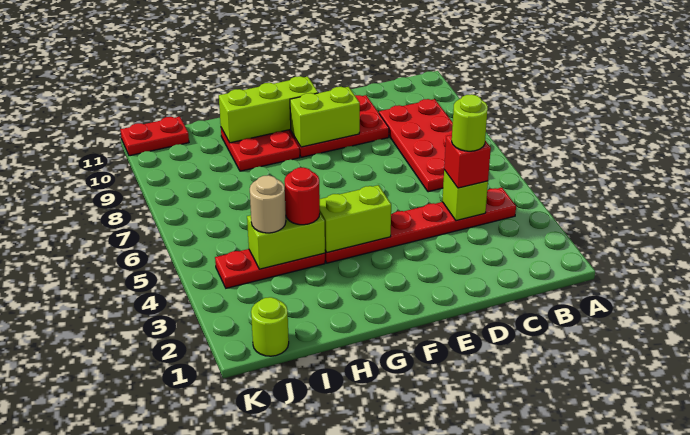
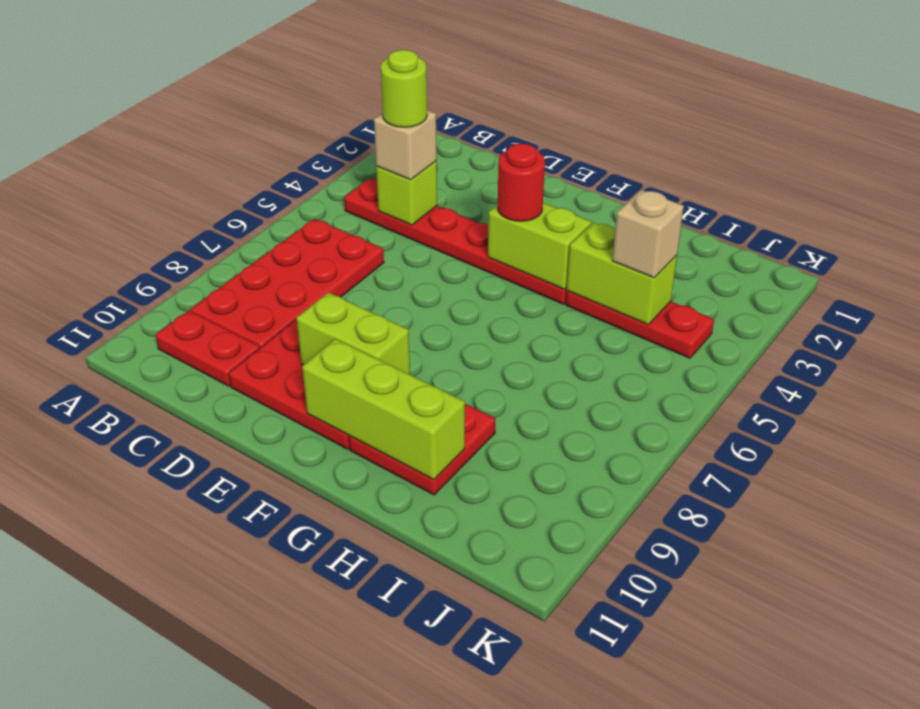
red brick C4 level 3 -> tan brick C4 level 3
red round brick H4 level 3 -> red round brick F4 level 3
tan round brick I4 level 3 -> tan brick I4 level 3
lime round brick J1 level 1 -> none
red plate J11:K11 level 1 -> red plate B10:C10 level 1

